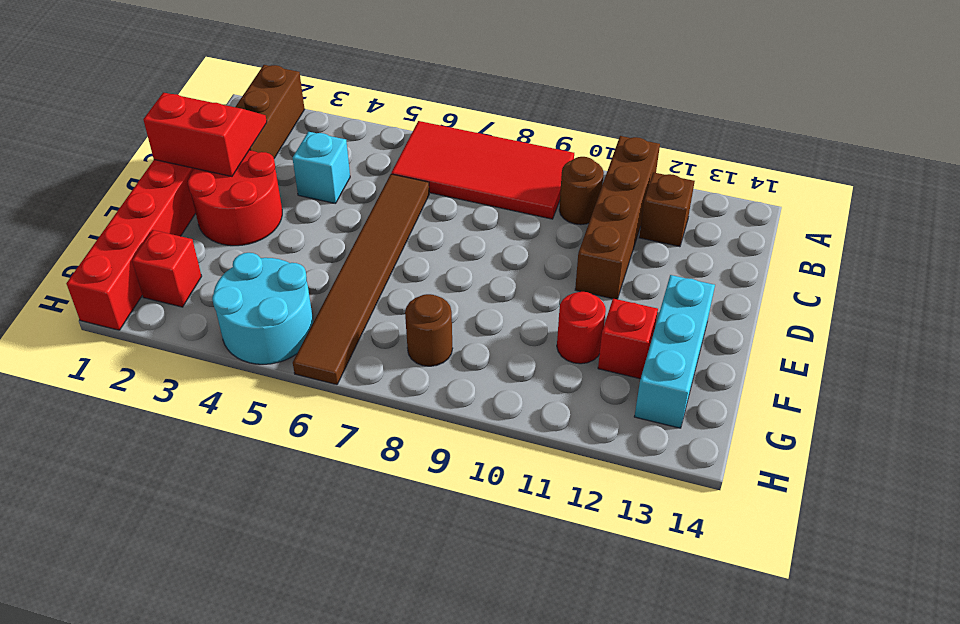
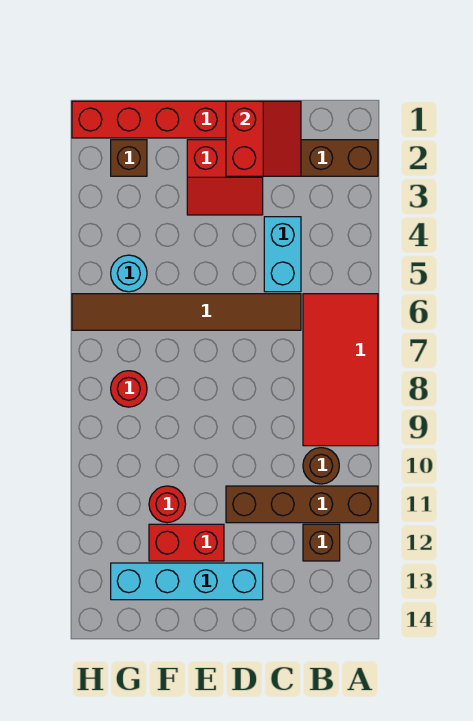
cyan brick C4 level 1 -> cyan brick C4:C5 level 1
red round brick D2:E3 level 1 -> red slope D2:E3 level 1 top 2
cyan brick E13:G13 level 1 -> cyan brick D13:G13 level 1
red brick F12 level 1 -> red brick E12:F12 level 1
red brick G2 level 1 -> brown brick G2 level 1
cyan round brick G4:H5 level 1 -> cyan round brick G5 level 1
brown round brick G8 level 1 -> red round brick G8 level 1

